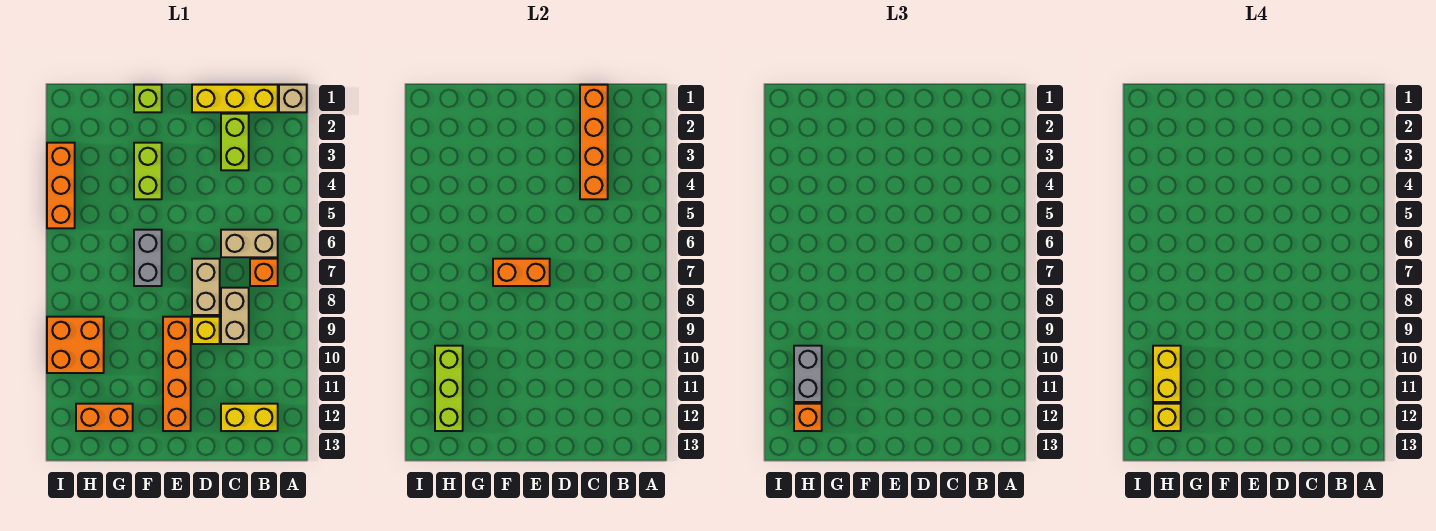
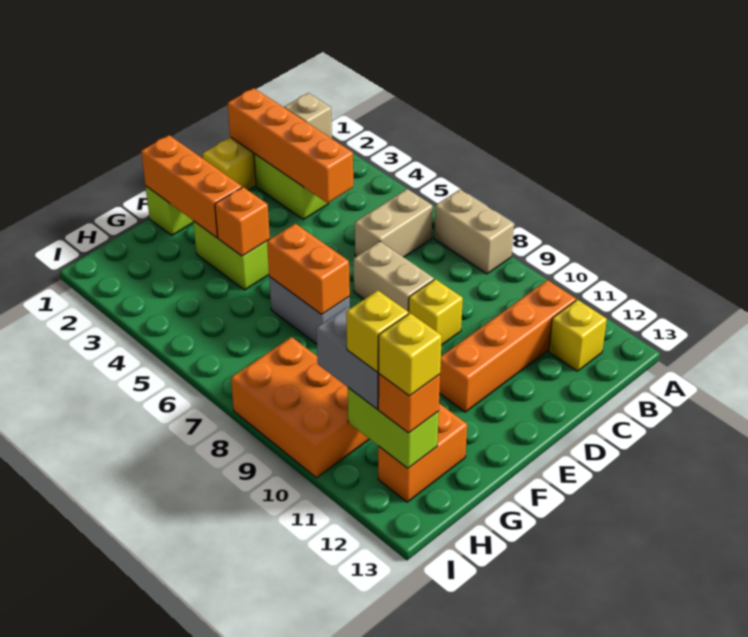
orange brick B7 level 1 -> orange brick F4 level 2
yellow brick B12:C12 level 1 -> yellow brick B12 level 1
tan brick C8:C9 level 1 -> tan brick A7:A8 level 1
orange brick E7:F7 level 2 -> orange brick F6:F7 level 2
orange brick E9:E12 level 1 -> orange brick B11:E11 level 1
orange brick H9:I10 level 1 -> orange brick H8:I10 level 1
lime brick H10:H12 level 2 -> lime brick H11:H12 level 2
yellow brick H10:H11 level 4 -> yellow brick H11 level 4
orange brick I3:I5 level 1 -> orange brick F1:F3 level 2

